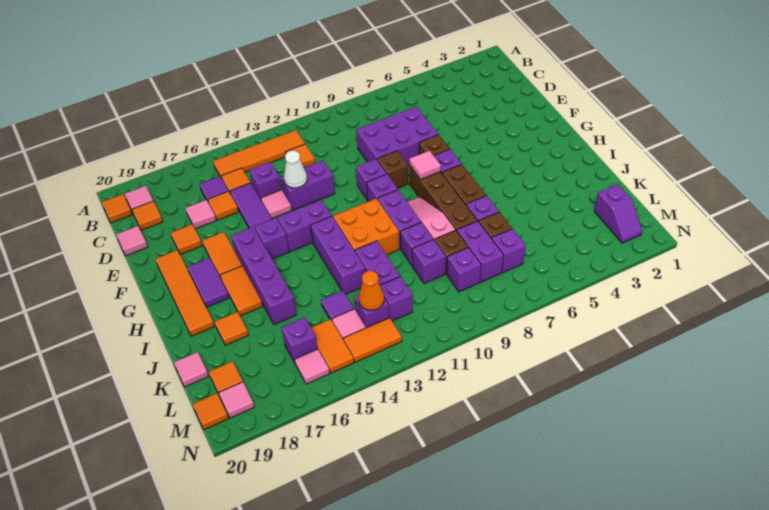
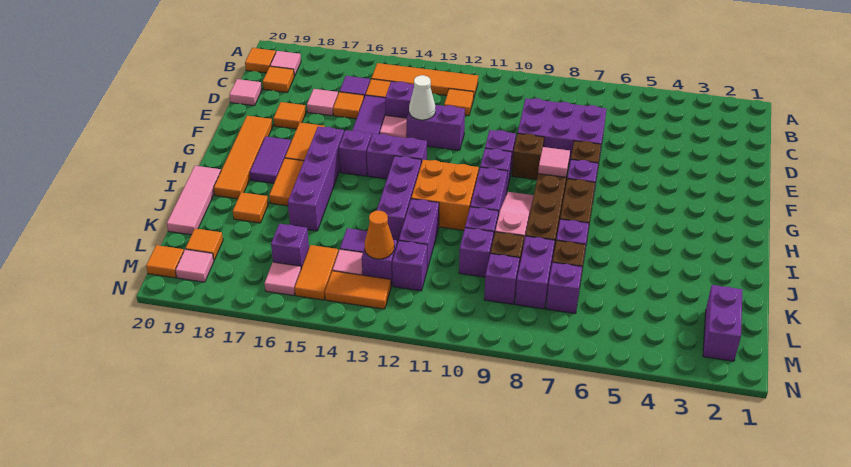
pink tile K20 level 1 -> pink tile I20:K20 level 1
purple slope L2:M2 level 1 top L -> purple brick L2:M2 level 1

